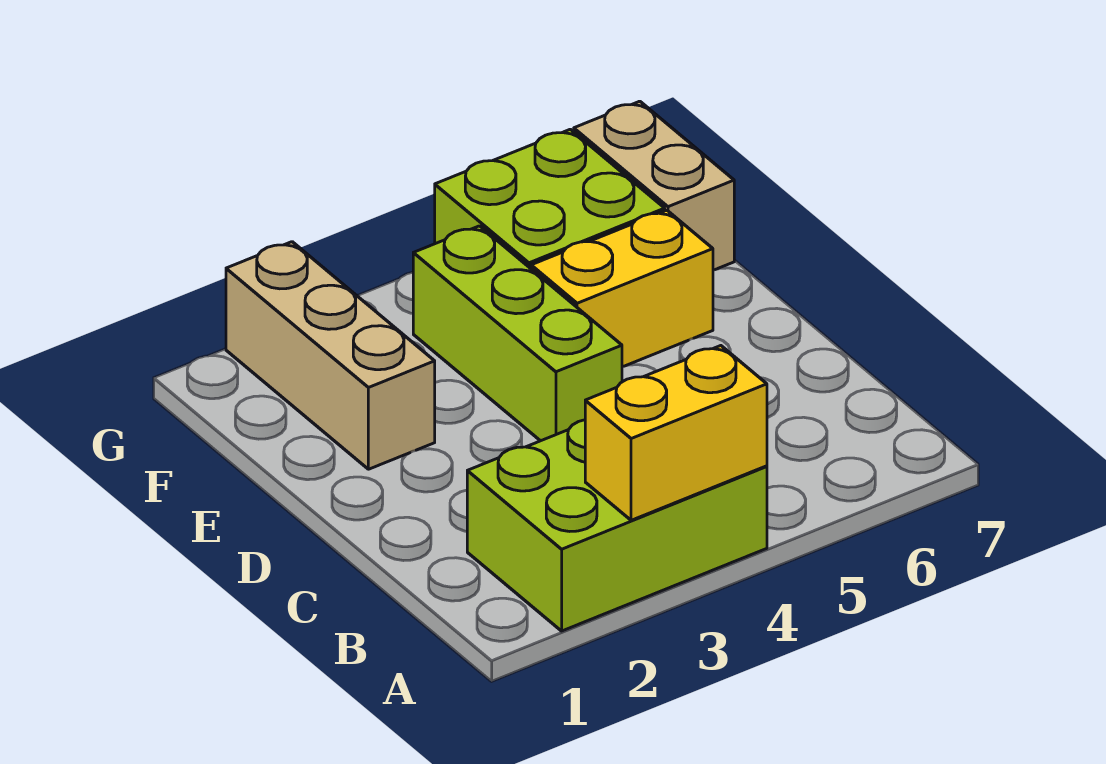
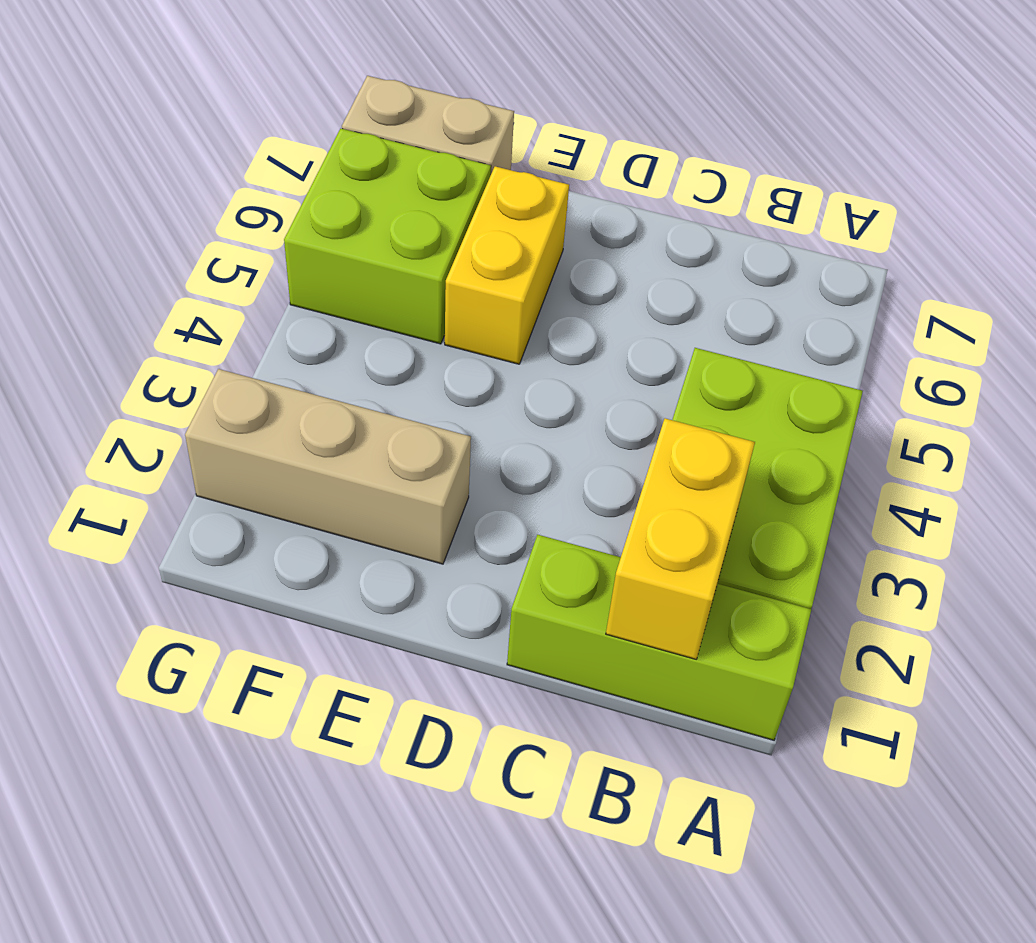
yellow brick A3:A4 level 2 -> yellow brick B1:B2 level 2
lime brick D4:F4 level 1 -> lime brick A1:C1 level 1

